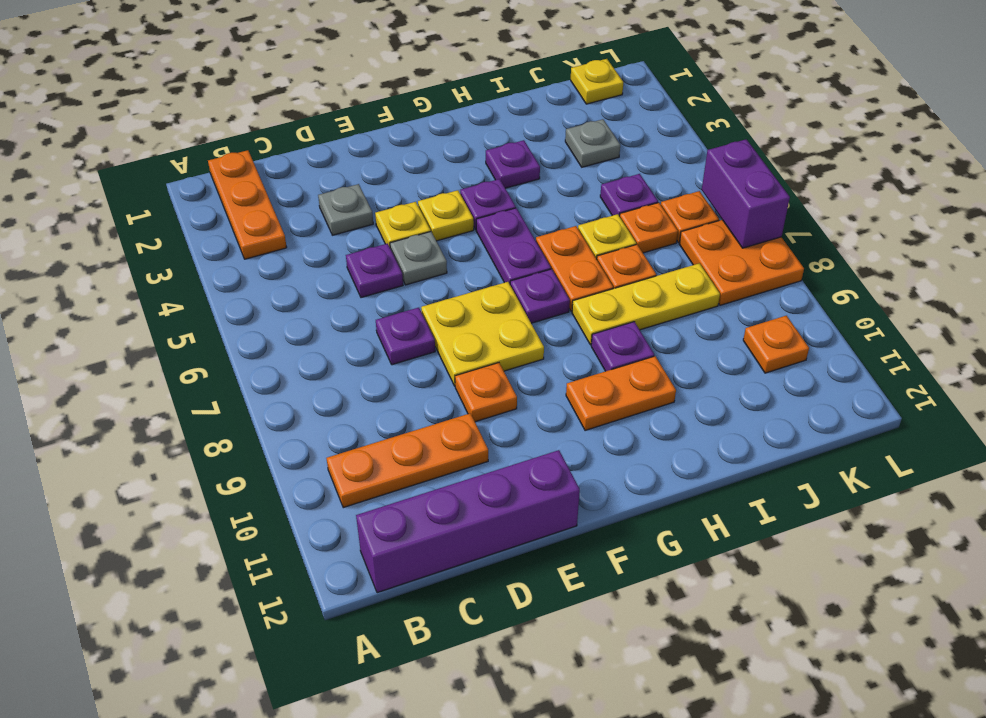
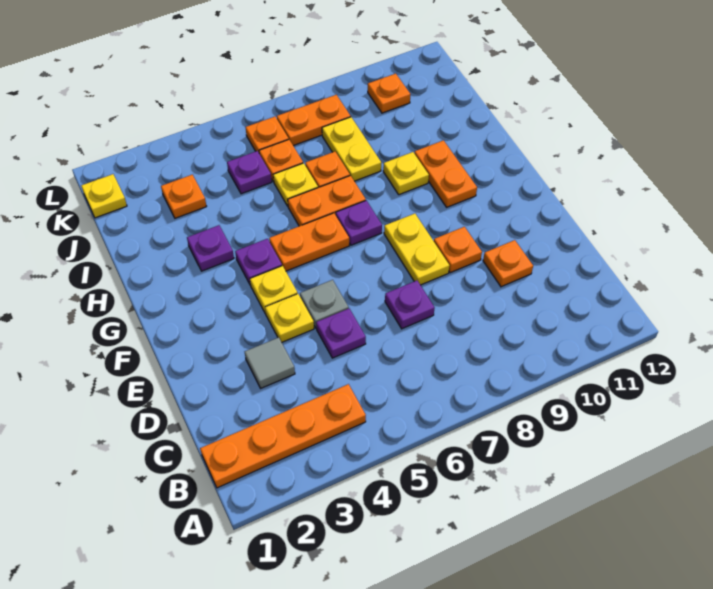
orange plate B1:B3 level 1 -> orange plate B1:B4 level 1
orange plate B10:D10 level 1 -> orange plate D10 level 1
purple brick B12:E12 level 1 -> none
grey plate D3 level 1 -> grey tile D3 level 1
yellow plate E7:F8 level 1 -> yellow plate E8:F8 level 1
purple plate G5:G6 level 1 -> orange plate G5:G6 level 1
yellow plate H8:J8 level 1 -> yellow plate I8:J8 level 1
purple plate H9 level 1 -> yellow plate H9 level 1
grey plate J3 level 1 -> orange plate J3 level 1
orange plate K7:L8 level 1 -> orange plate K7:K8 level 1
purple brick L6:L7 level 2 -> none

